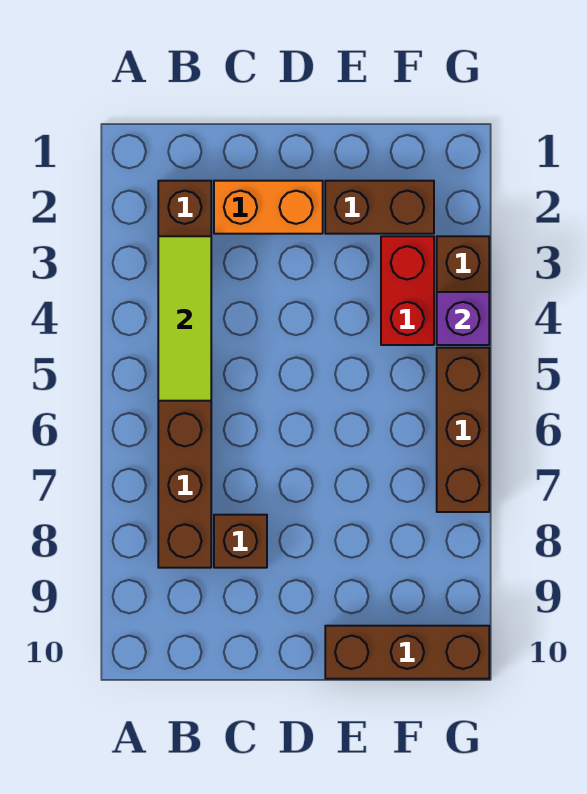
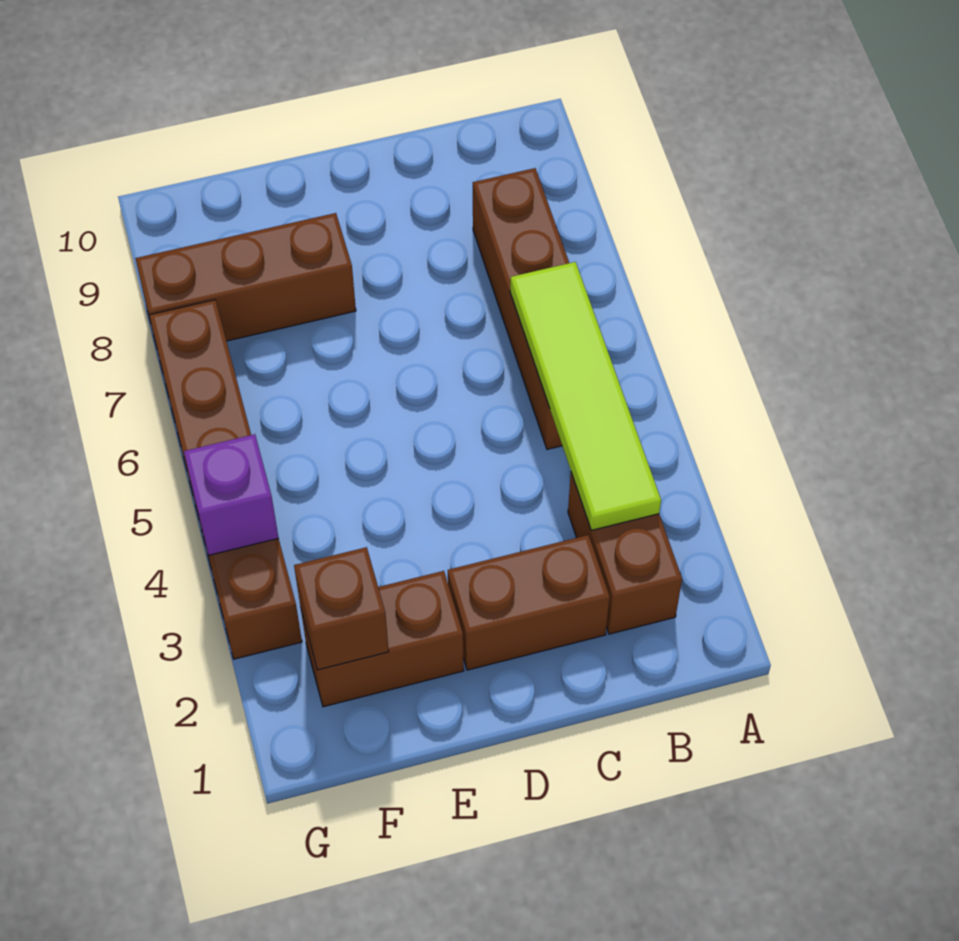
lime tile B3:B5 level 2 -> lime tile B3:B6 level 2
orange brick C2:D2 level 1 -> brown brick C2:D2 level 1
brown brick C8 level 1 -> brown brick F2 level 2
brown brick E10:G10 level 1 -> brown brick E8:G8 level 1
red brick F3:F4 level 1 -> none

